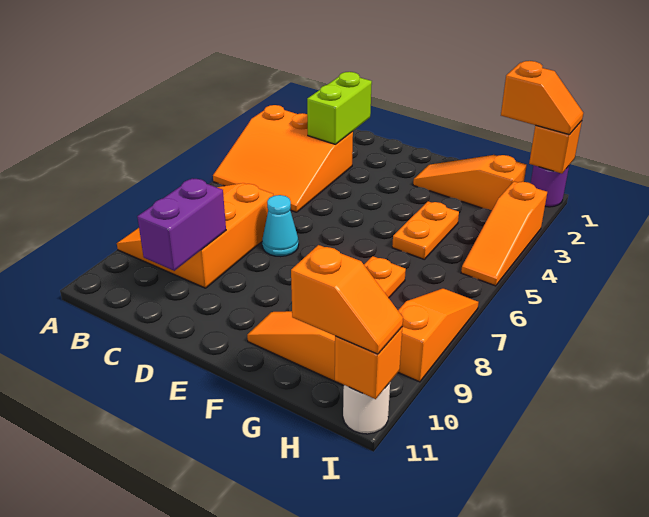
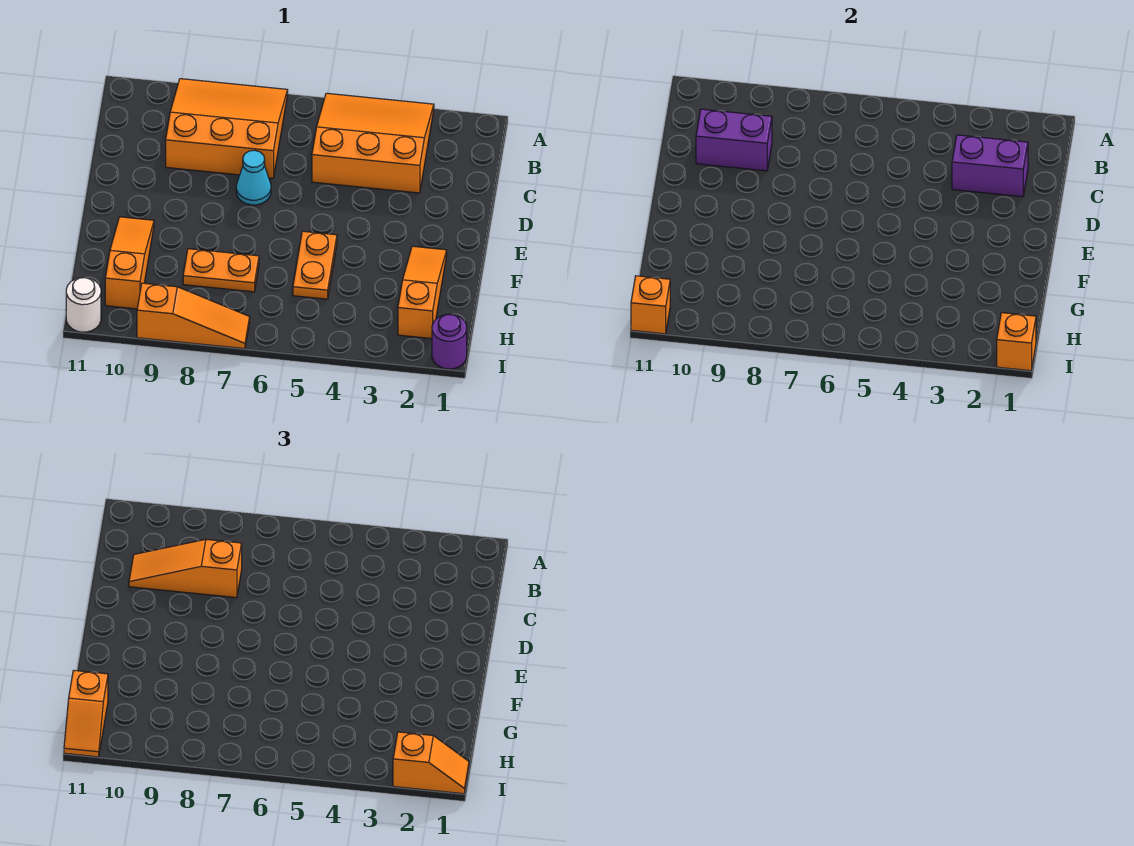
orange slope A3:C5 level 1 top 3 -> orange slope A3:C5 level 1 top C
lime brick C2:C3 level 2 -> purple brick C2:C3 level 2
orange plate G4:G5 level 1 -> orange plate F5:G5 level 1
orange slope H1:I1 level 3 top H -> orange slope I1:I2 level 3 top 2
orange slope I3:I5 level 1 top 3 -> orange slope C8:C10 level 3 top 8

